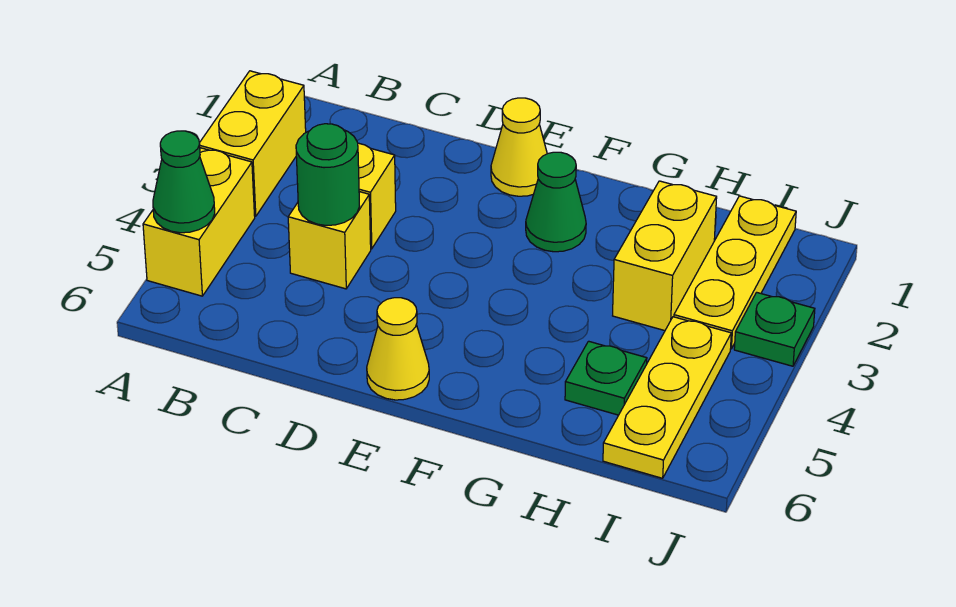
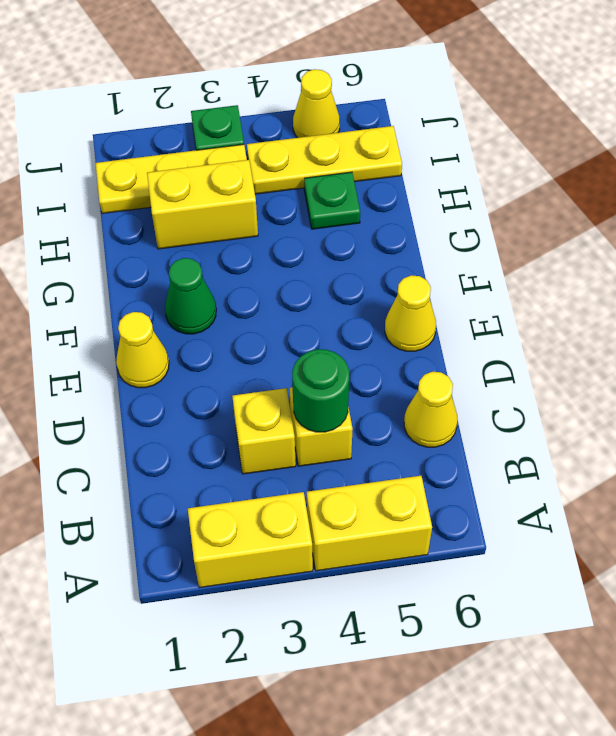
green cone A5 level 2 -> none
none -> yellow cone C6 level 1
none -> yellow cone J5 level 1

